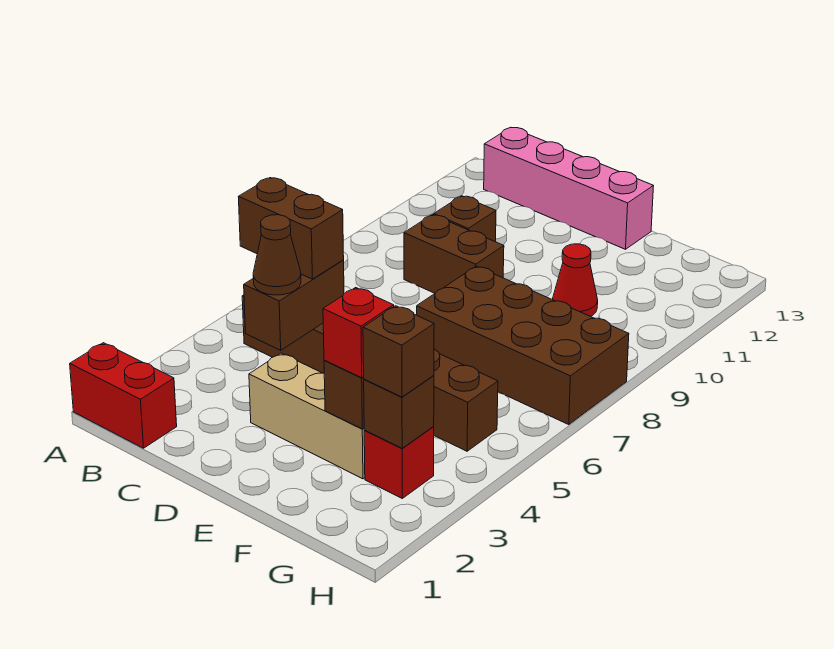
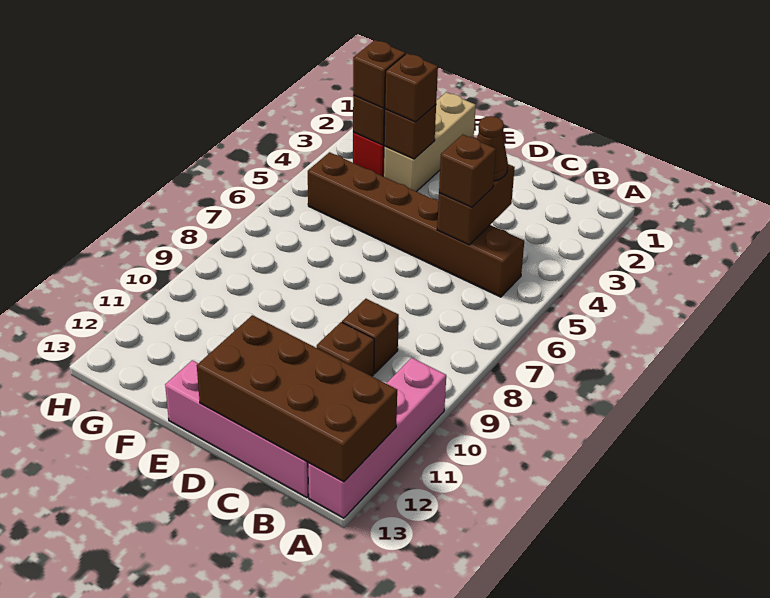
red brick A1:B1 level 1 -> none
none -> pink brick A10:A13 level 1
brown brick B5:C5 level 3 -> brown brick C5 level 3
brown brick C9:D9 level 1 -> brown brick C9 level 1
tan brick D3:F3 level 1 -> tan brick F1:F3 level 1
brown brick E7:H8 level 1 -> brown brick A12:D13 level 2
red brick F3 level 3 -> brown brick F3 level 3
red cone F10 level 1 -> none

